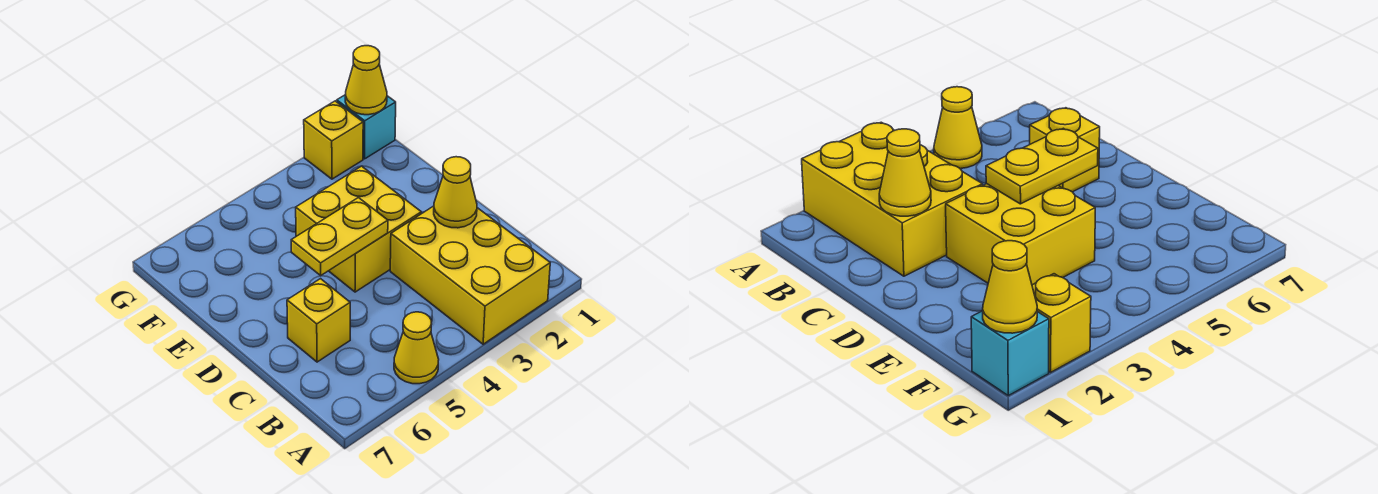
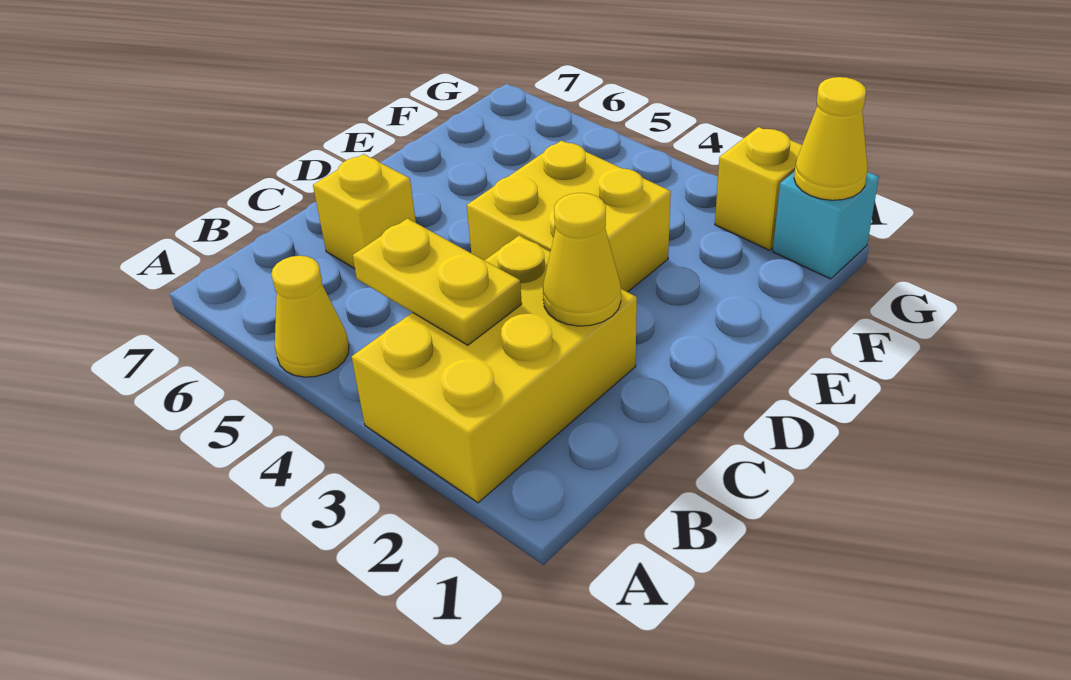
yellow plate D4:D5 level 2 -> yellow plate B3:B4 level 2

